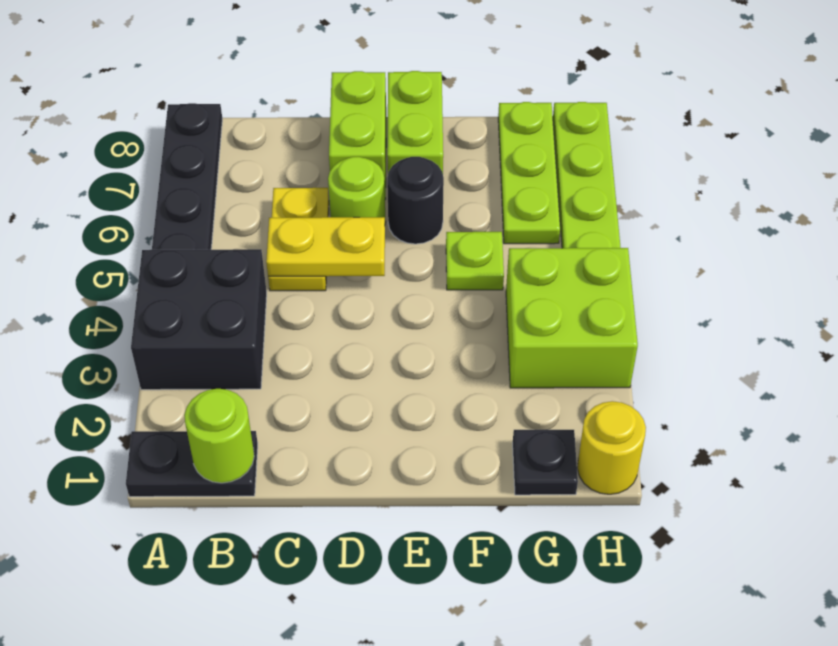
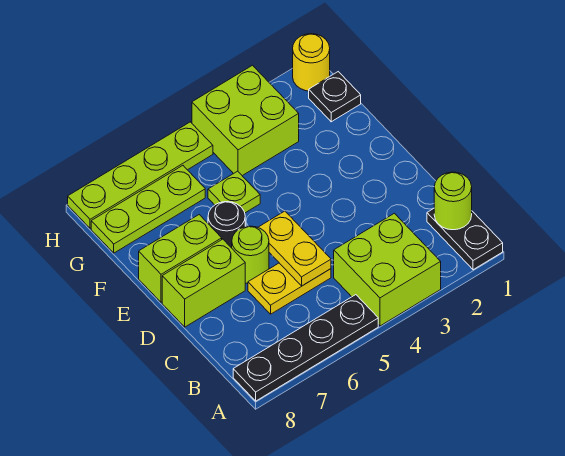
black brick A3:B4 level 1 -> lime brick A3:B4 level 1

